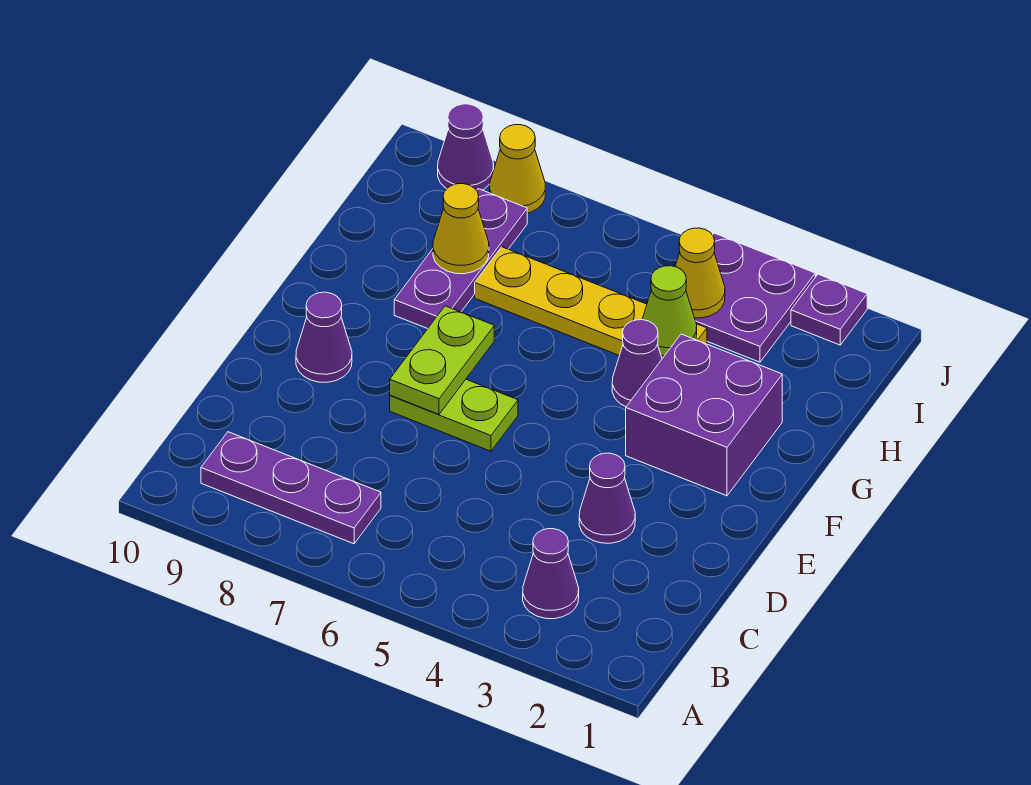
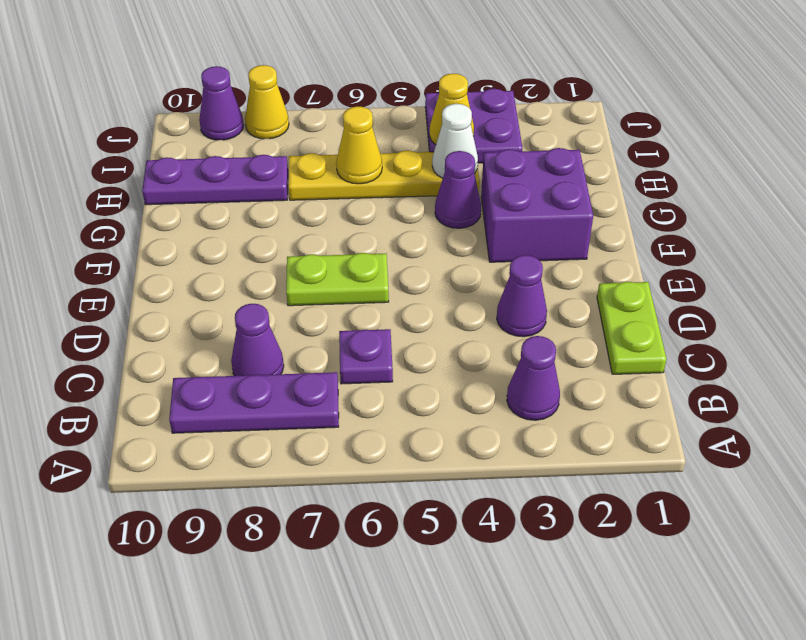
lime plate E7:F7 level 2 -> lime plate C1:D1 level 1
purple cone E9 level 1 -> purple cone C8 level 1
purple plate G8:I8 level 1 -> purple plate H8:H10 level 1
lime cone H4 level 2 -> white cone H4 level 2
yellow cone H8 level 2 -> yellow cone H6 level 2
purple plate J2 level 1 -> purple plate C6 level 1

